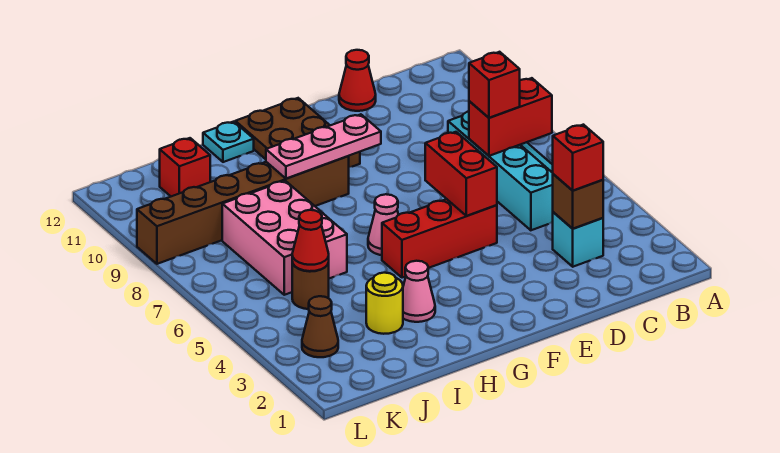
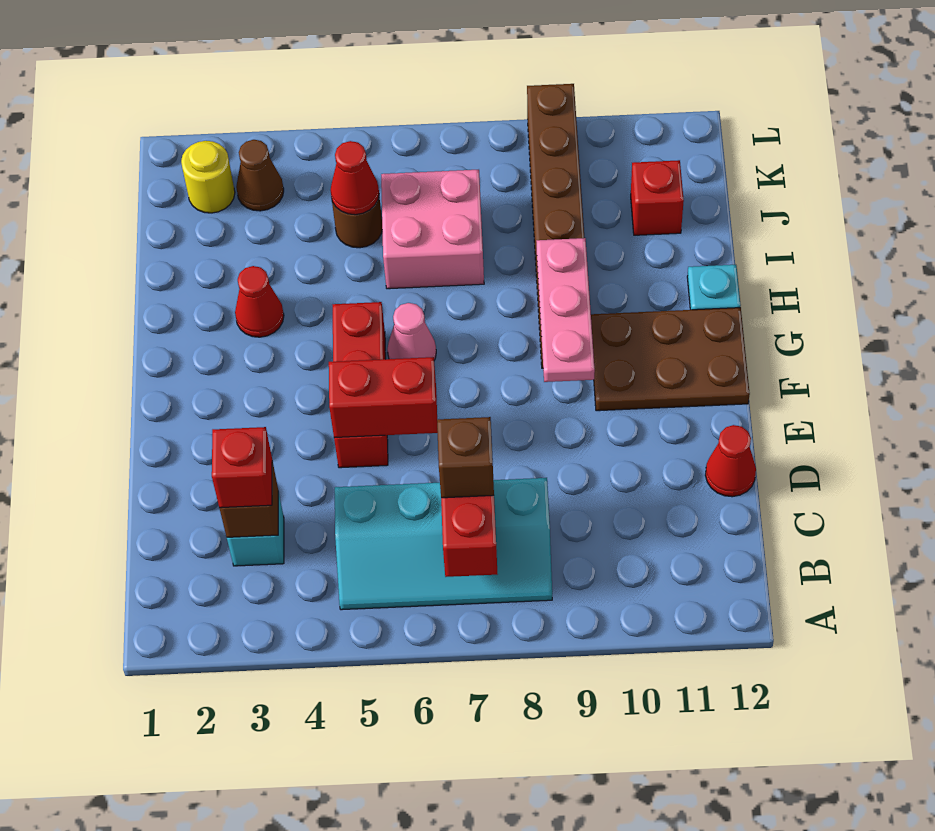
red brick C7 level 3 -> brown brick C7 level 3
pink cone H3 level 1 -> red cone H3 level 1
yellow round brick I3 level 1 -> yellow round brick K2 level 1
pink brick I6:J8 level 1 -> pink brick I6:J7 level 1

